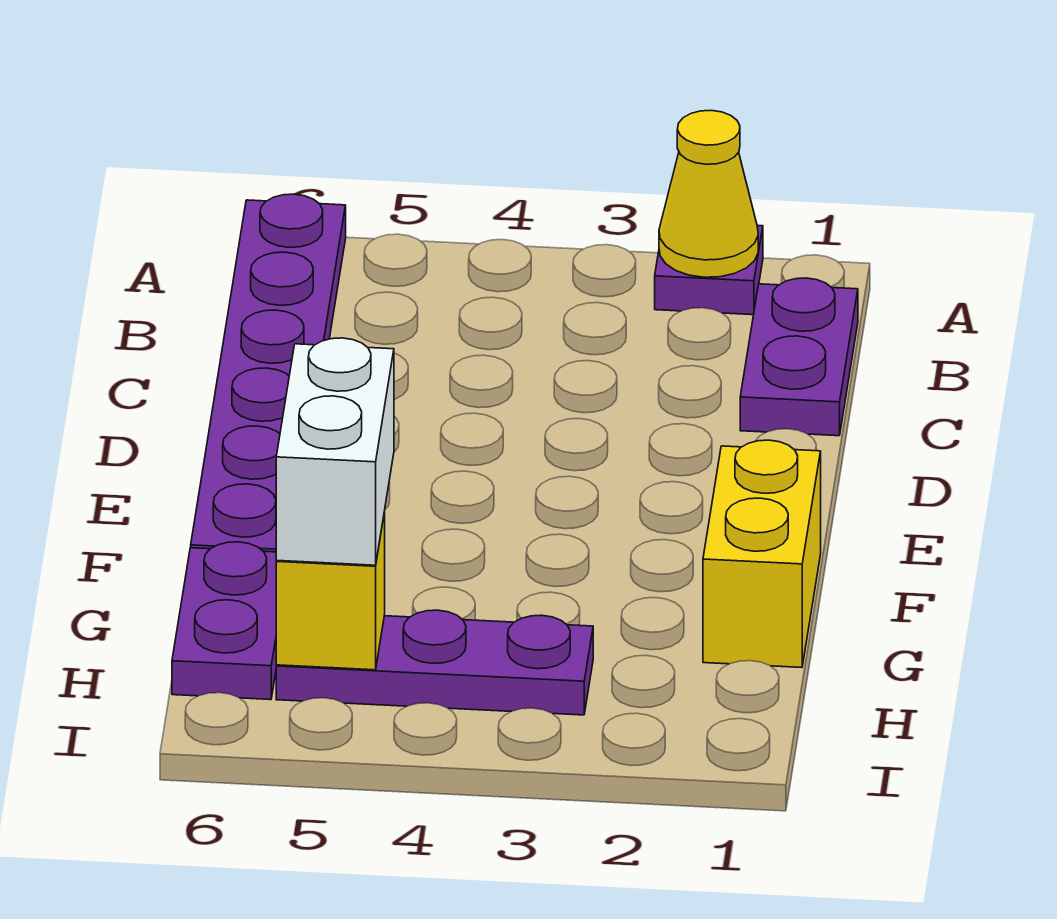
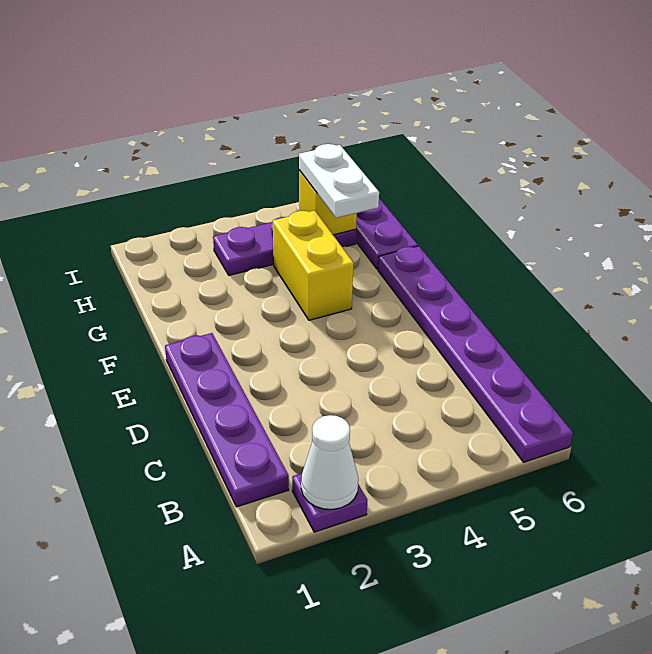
yellow cone A2 level 2 -> white cone A2 level 2
purple plate B1:C1 level 1 -> purple plate B1:E1 level 1
yellow brick F1:G1 level 1 -> yellow brick F4:G4 level 1
white brick G5:H5 level 3 -> white plate G5:H5 level 3

